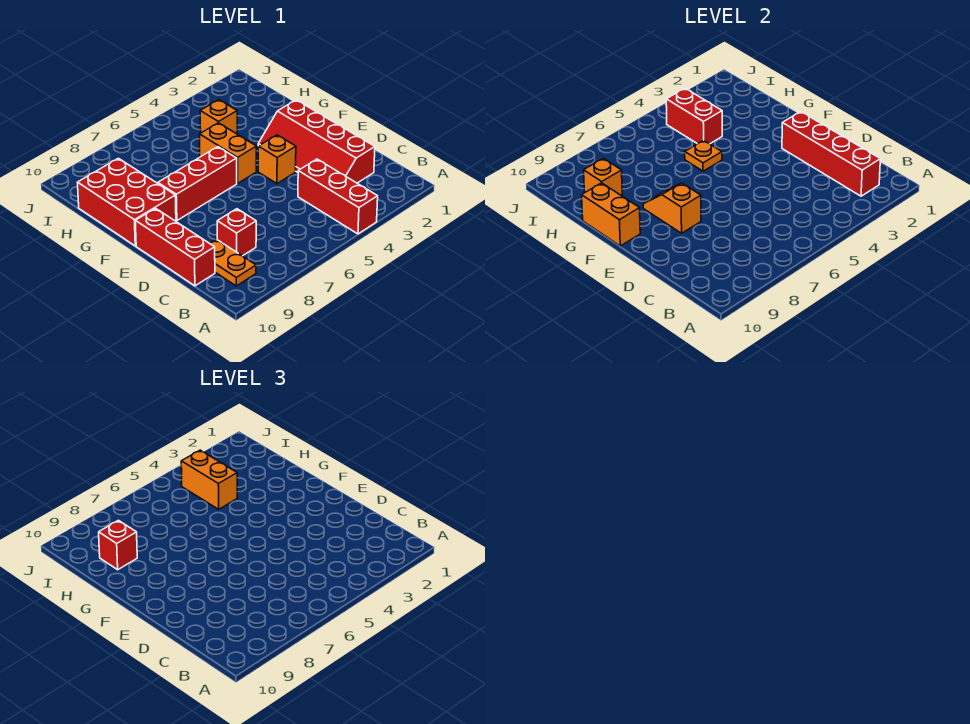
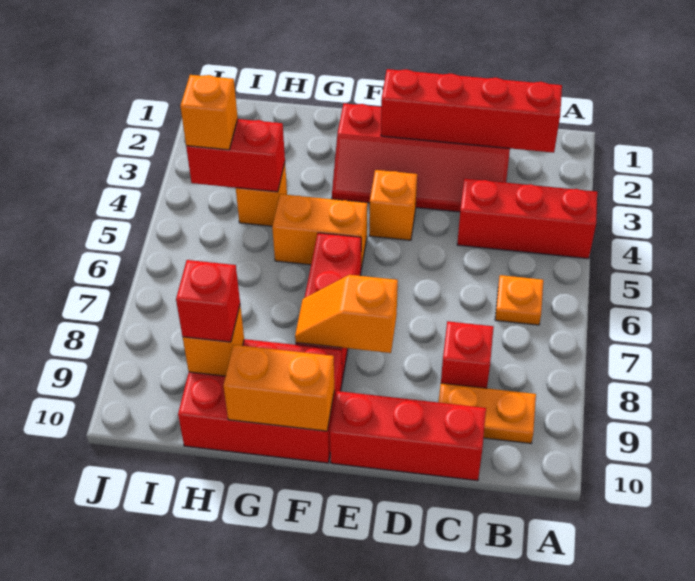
orange plate G5 level 2 -> orange plate B6 level 1
orange brick H4:I4 level 3 -> orange brick I4 level 3

